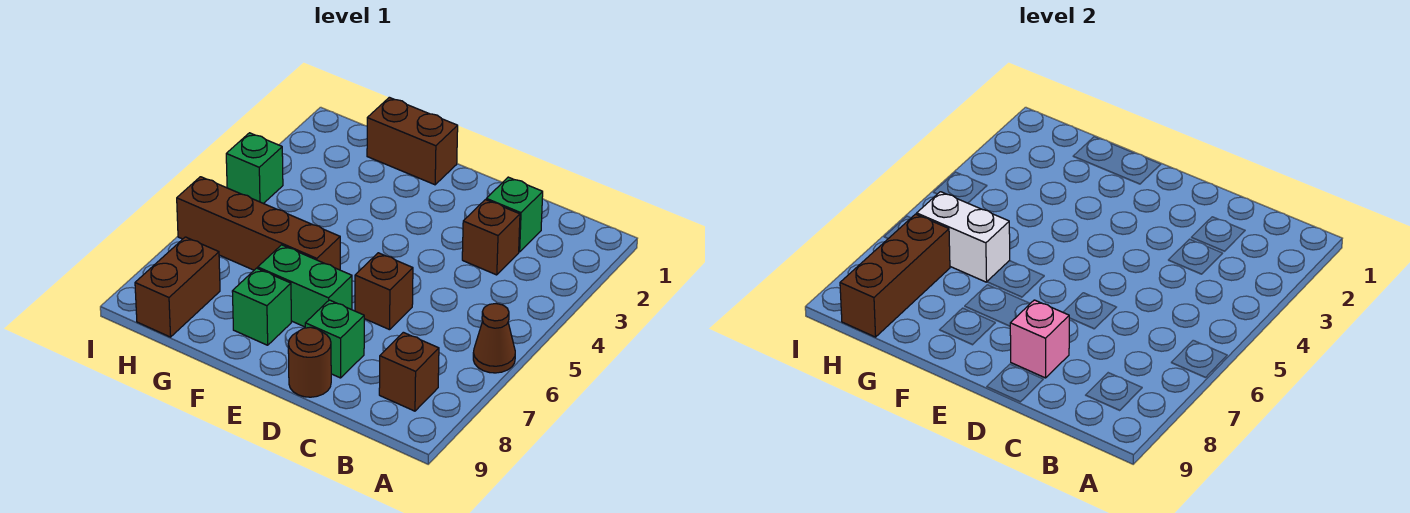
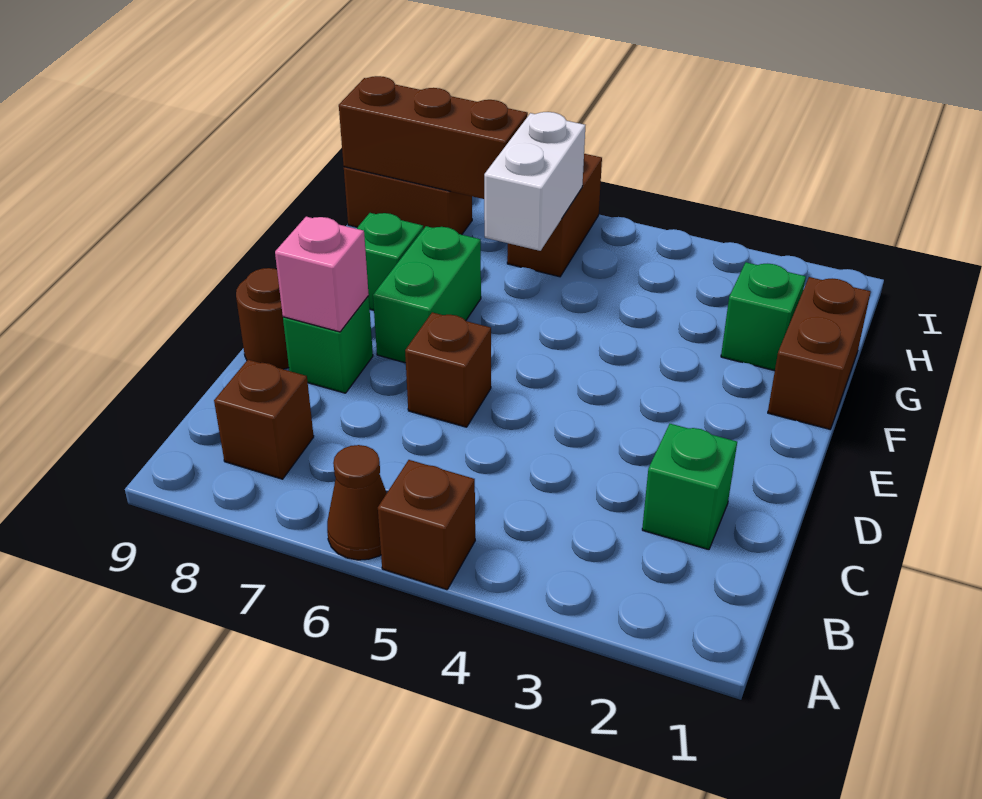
brown brick C3 level 1 -> brown brick A5 level 1
brown brick F6:I6 level 1 -> brown brick H6:I6 level 1
green brick I4 level 1 -> green brick G2 level 1

